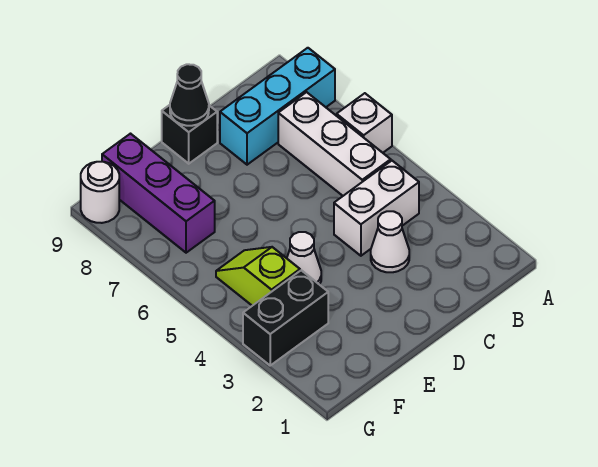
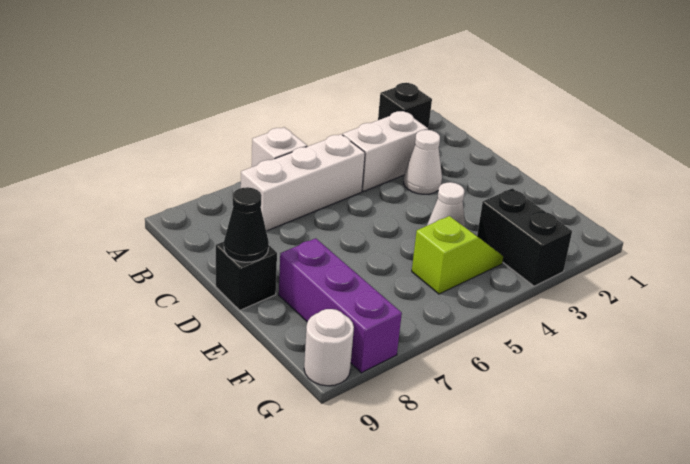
none -> black brick A2 level 1
cyan brick A8:C8 level 1 -> none
white brick B4:C4 level 1 -> white brick B3:B4 level 1
lime slope F4:F5 level 1 top 4 -> lime slope F4:F5 level 1 top 5
purple brick F7:F9 level 1 -> purple brick E8:G8 level 1

